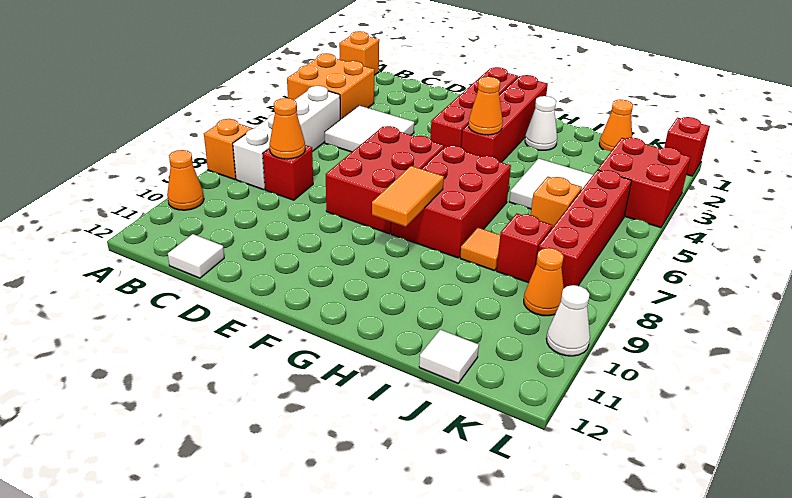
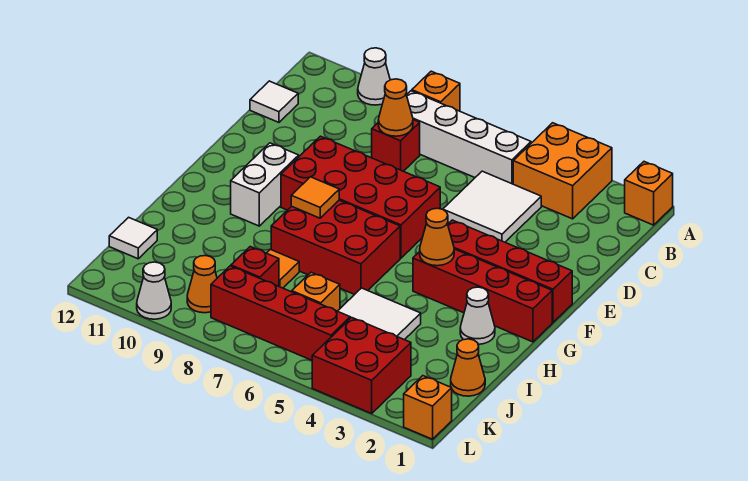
orange cone A10 level 1 -> white cone A10 level 1
red brick E6:F8 level 1 -> red brick E6:F9 level 1
none -> white brick F10:G10 level 1
orange tile G8:G9 level 2 -> orange tile G8 level 2
red brick L1 level 1 -> orange brick L1 level 1

